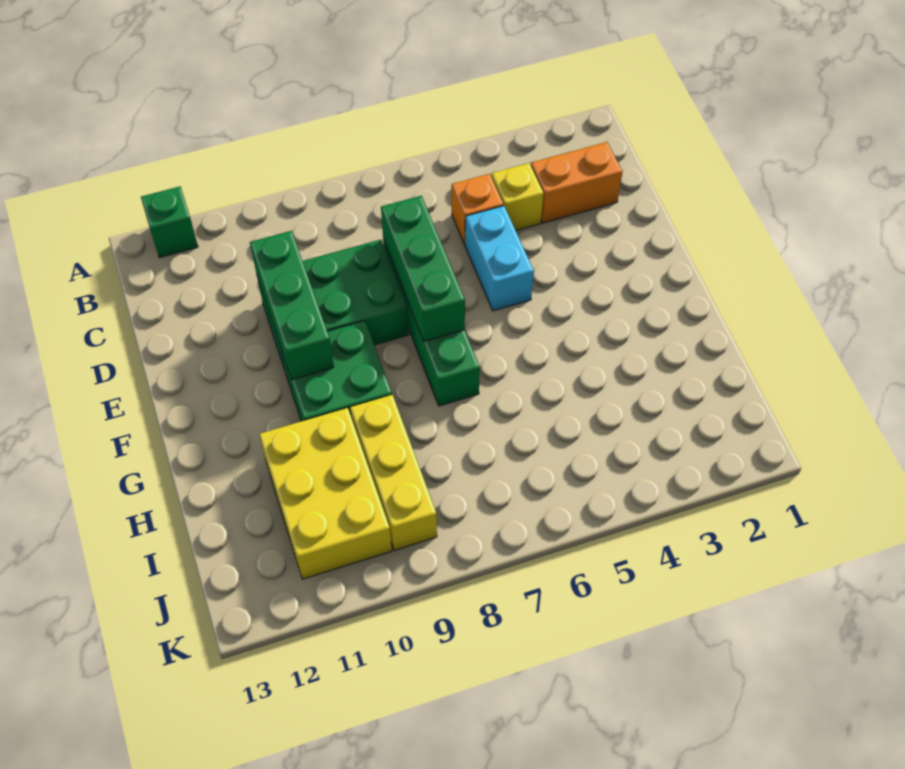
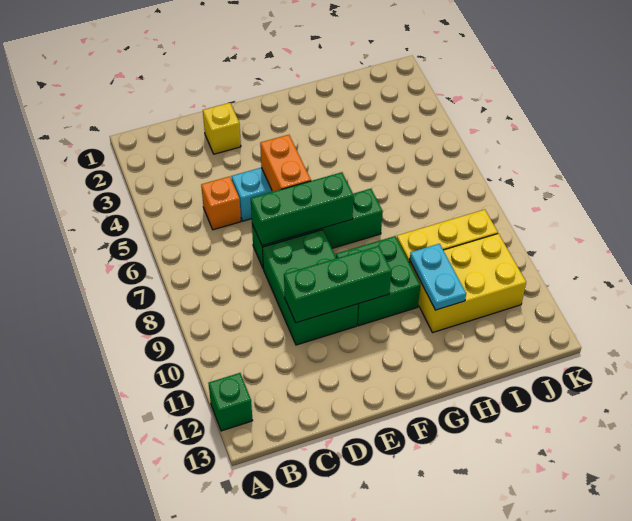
orange brick C2:C3 level 1 -> orange brick E5:E6 level 2
yellow brick C4 level 1 -> yellow brick D2 level 1
none -> cyan plate H10:H11 level 2

